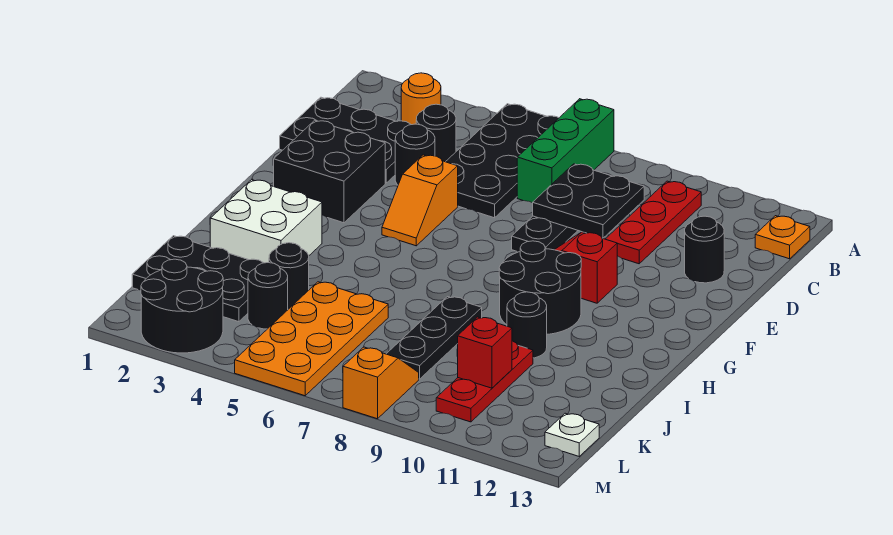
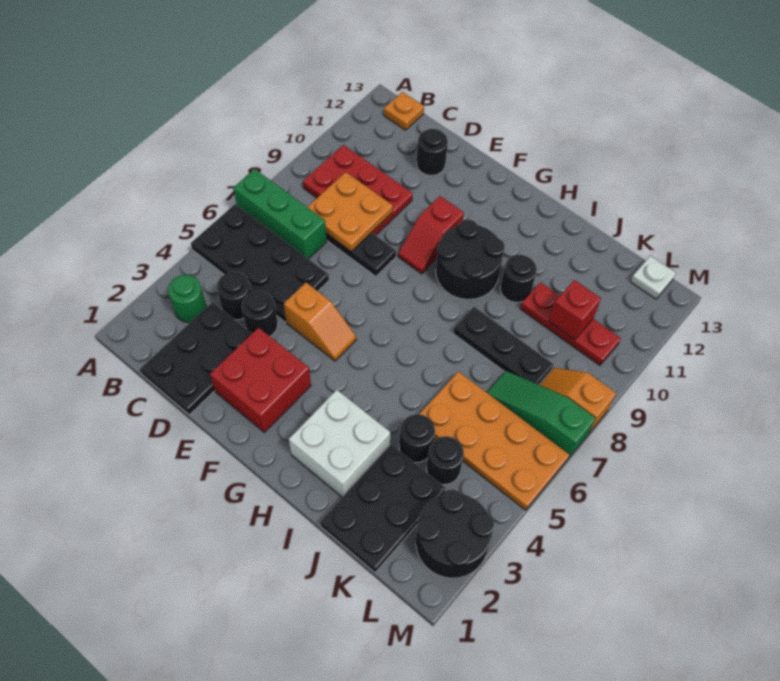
orange round brick B3 level 1 -> green round brick B3 level 1
red plate B10:D10 level 1 -> red plate B9:D10 level 1
black plate C8:D9 level 2 -> orange plate C8:D9 level 2
black brick E2:F3 level 1 -> red brick E2:F3 level 1
none -> green slope K7:M7 level 1 top M

